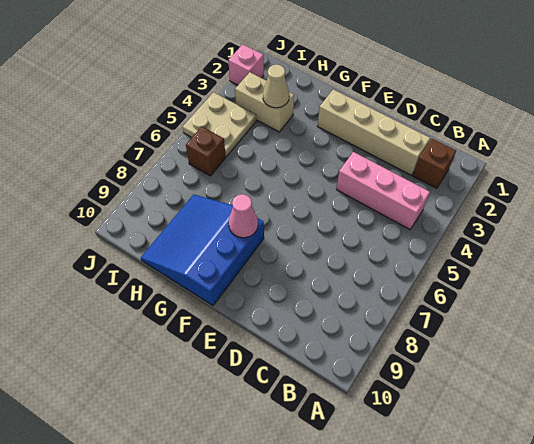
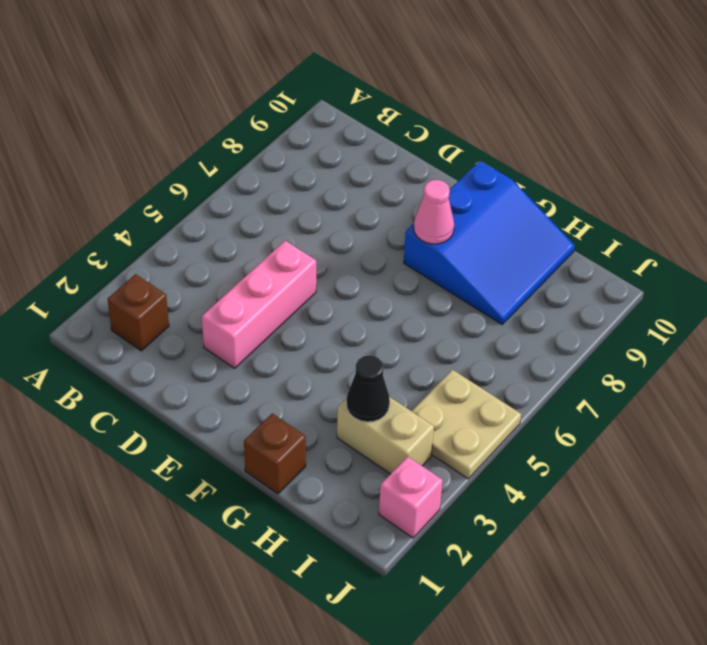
pink brick B4:D4 level 1 -> pink brick D3:D5 level 1
tan brick C2:F2 level 1 -> none
tan cone H3 level 2 -> black cone H3 level 2
brown brick I6 level 1 -> brown brick G1 level 1

